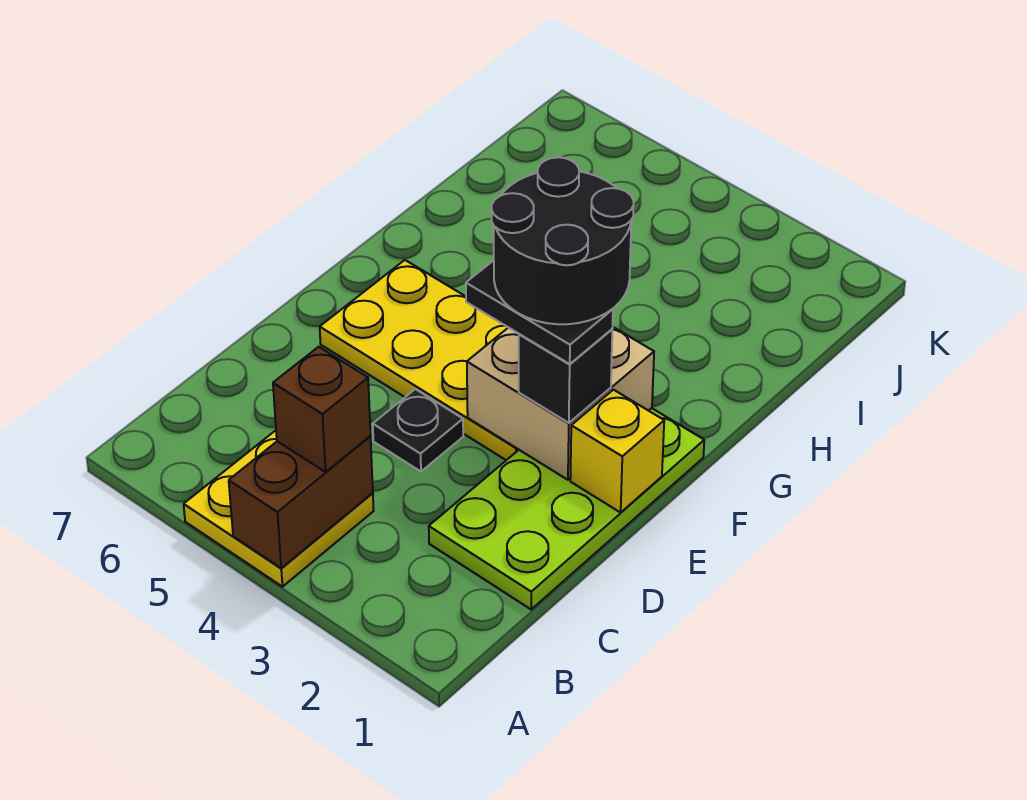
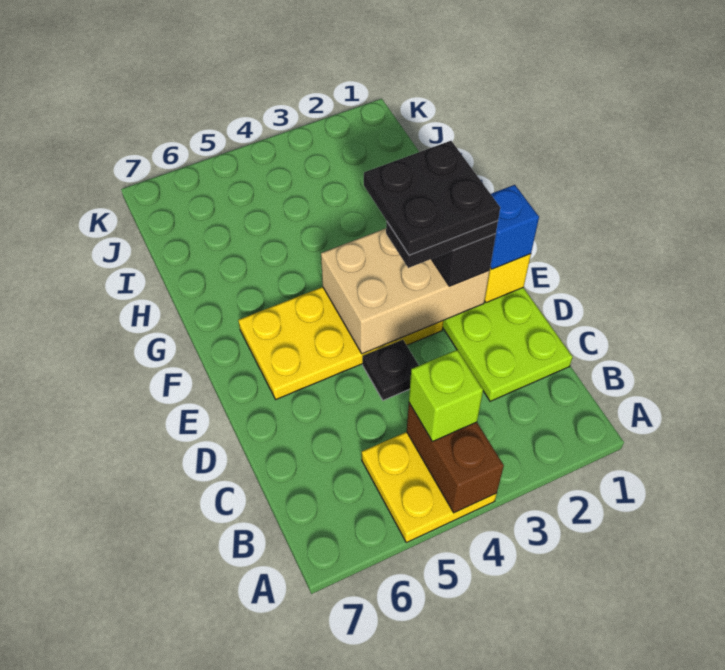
brown brick B4 level 3 -> lime brick B4 level 3
none -> blue brick E1 level 3
tan brick E2:F3 level 2 -> tan brick E2:F4 level 2
black round brick E2:F3 level 5 -> black plate E2:F3 level 5

